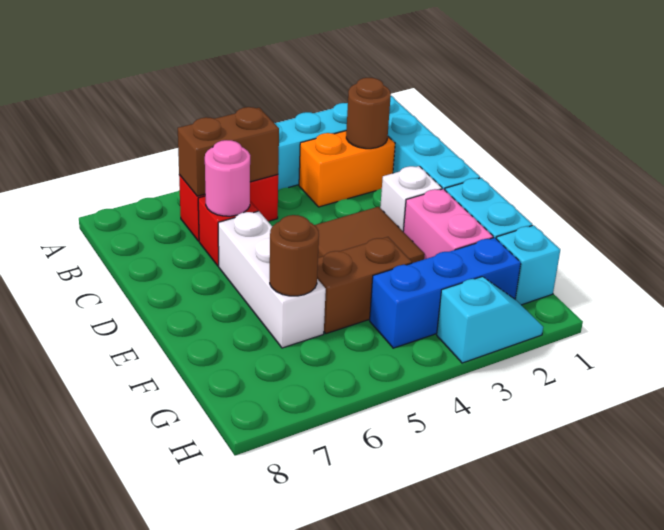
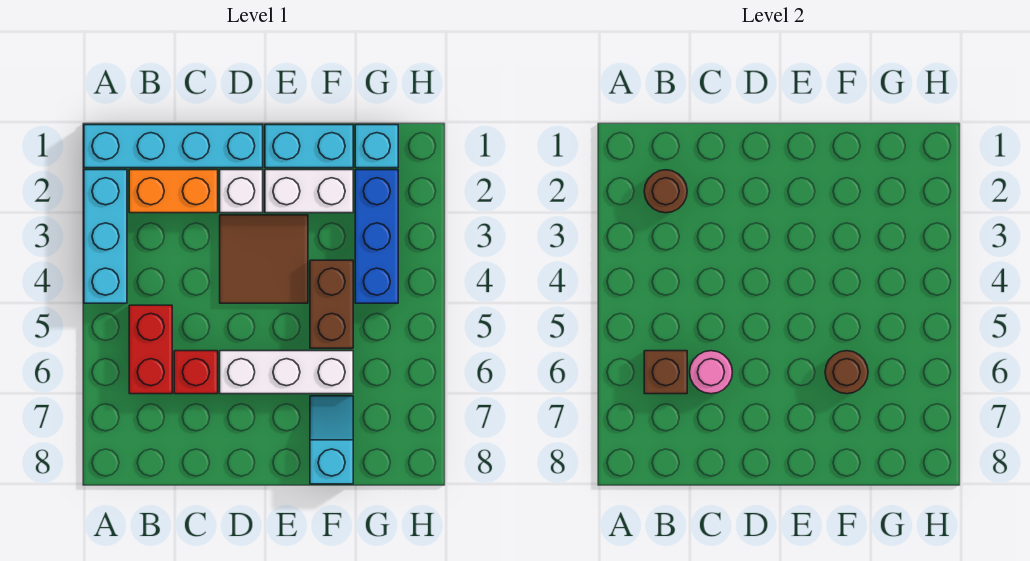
orange brick B2:B3 level 1 -> orange brick B2:C2 level 1
brown brick B5:B6 level 2 -> brown brick B6 level 2
pink brick E2:F2 level 1 -> white brick E2:F2 level 1
cyan slope H2:H3 level 1 top 3 -> cyan slope F7:F8 level 1 top 8

